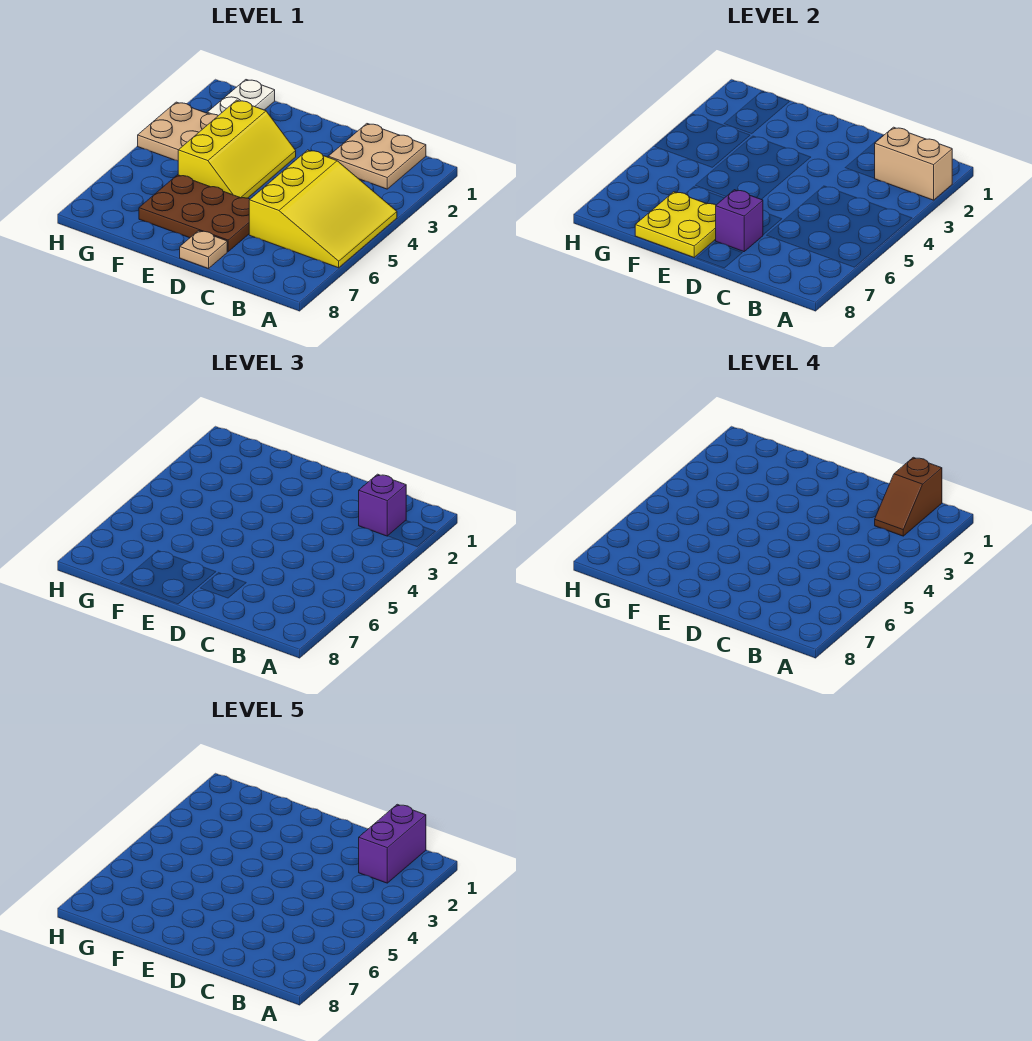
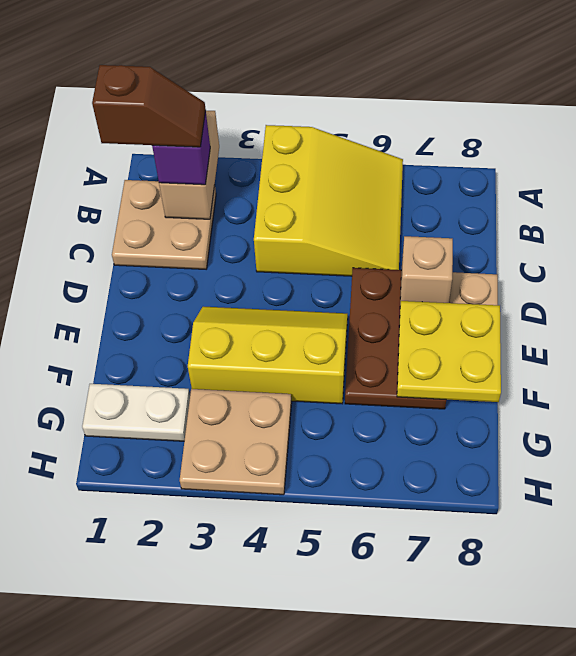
yellow slope A4:C6 level 1 top C -> yellow slope A4:C6 level 1 top 4
purple brick B1:B2 level 5 -> none
purple brick D7 level 2 -> tan brick D7 level 2

